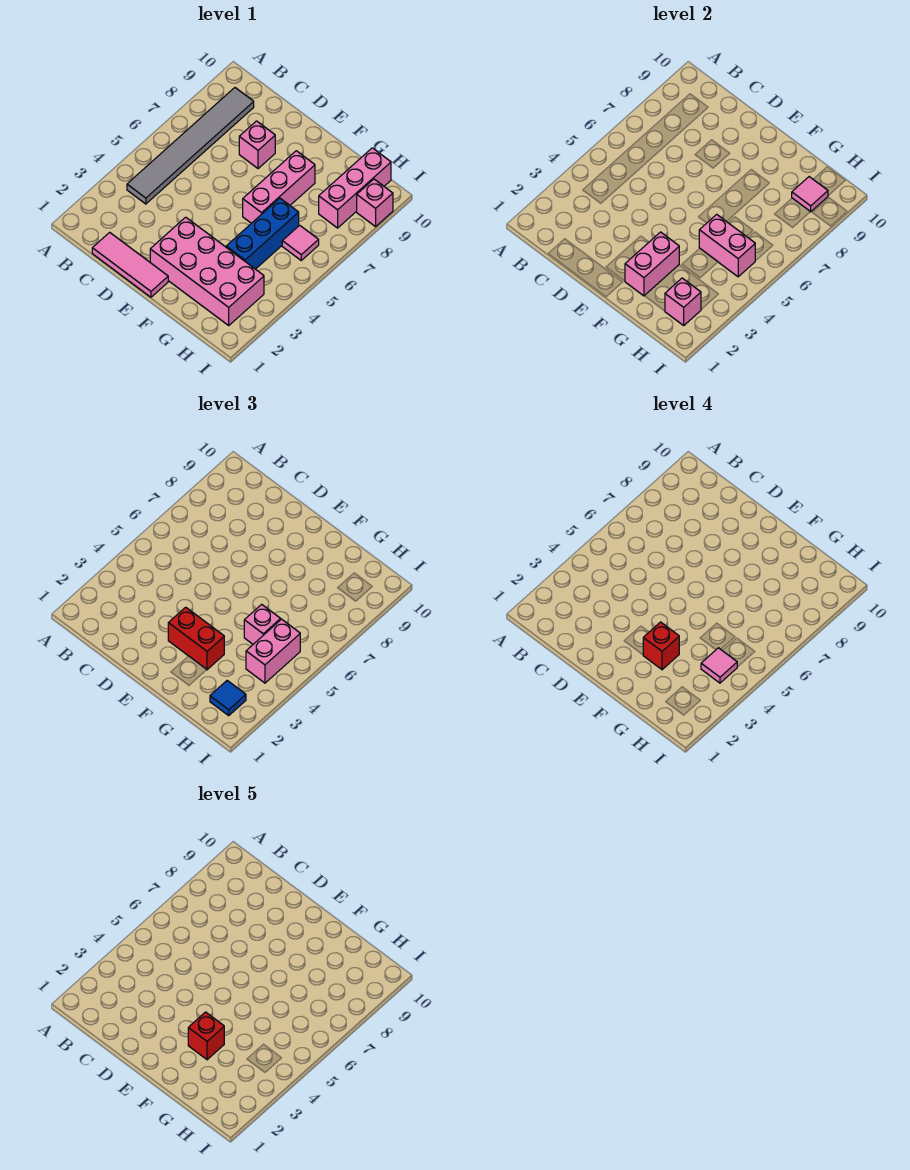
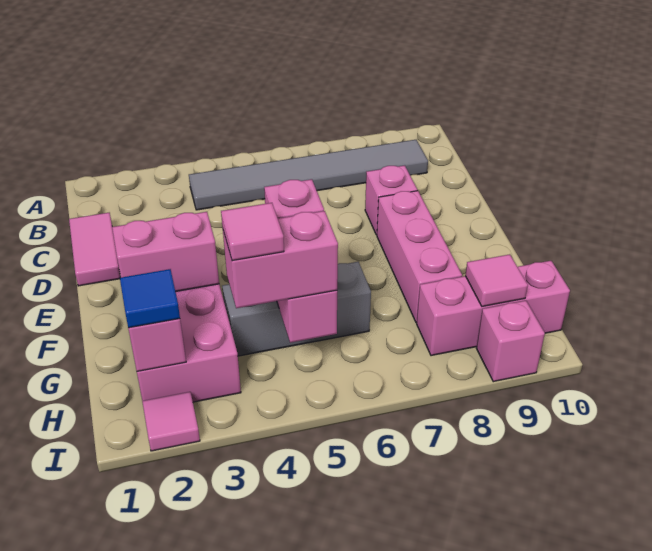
pink tile C1:E1 level 1 -> pink tile C1:D1 level 1
red brick E3:F3 level 3 -> none
red brick F3 level 4 -> none
red brick F3 level 5 -> none
pink brick F6:F8 level 1 -> pink brick E8:G8 level 1
blue brick G4:G6 level 1 -> grey brick G4:G6 level 1
pink tile H6 level 1 -> pink tile I2 level 1

